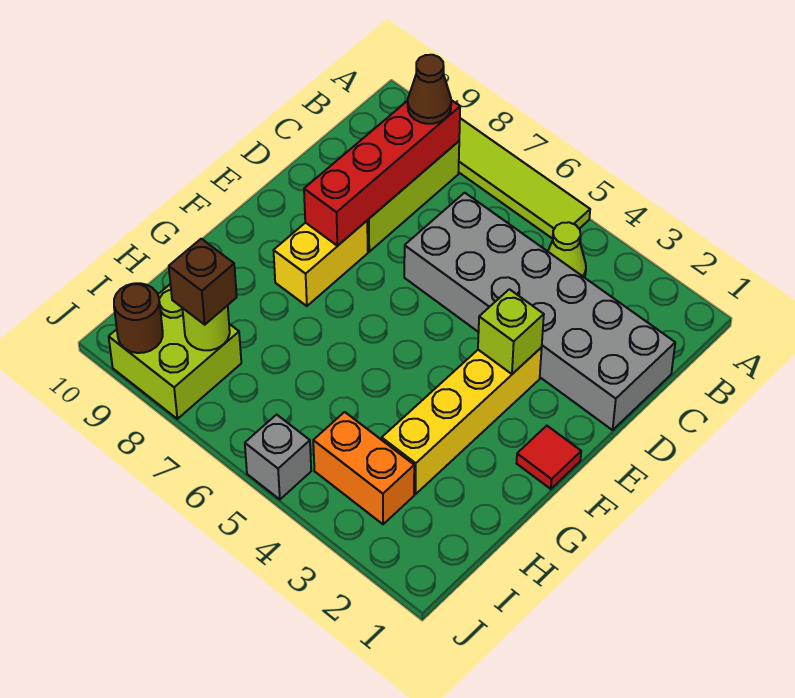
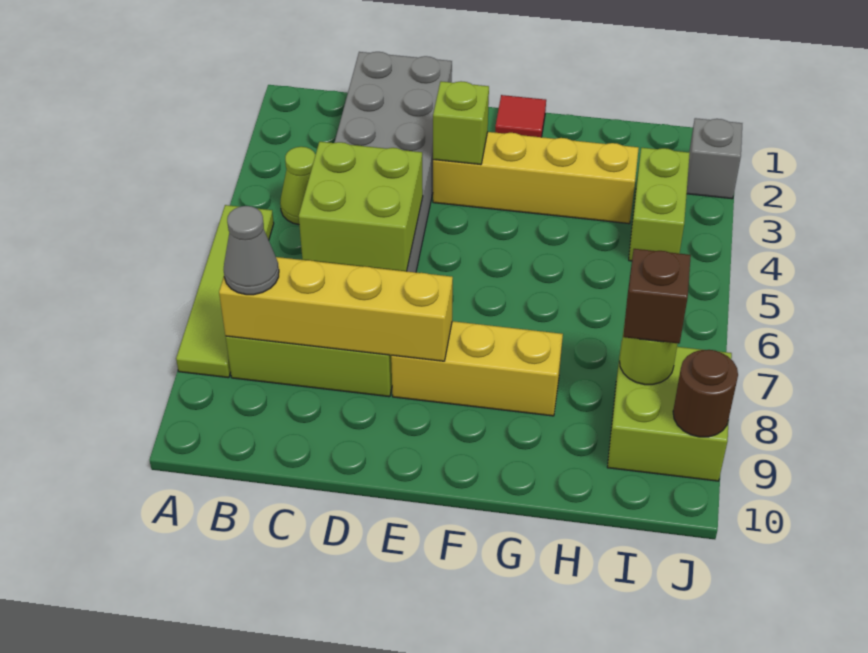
red brick B8:E8 level 2 -> yellow brick B8:E8 level 2
brown cone B8 level 3 -> grey cone B8 level 3
none -> lime brick C5:D6 level 2
yellow brick E8:F8 level 1 -> yellow brick E8:G8 level 1
orange brick I3:I4 level 1 -> lime brick I3:I4 level 1
grey brick J5 level 1 -> grey brick J2 level 1

